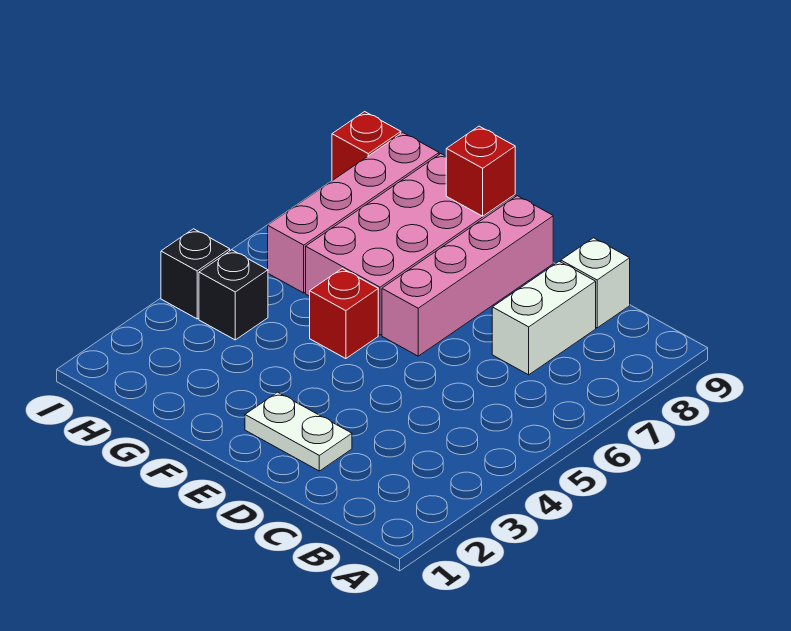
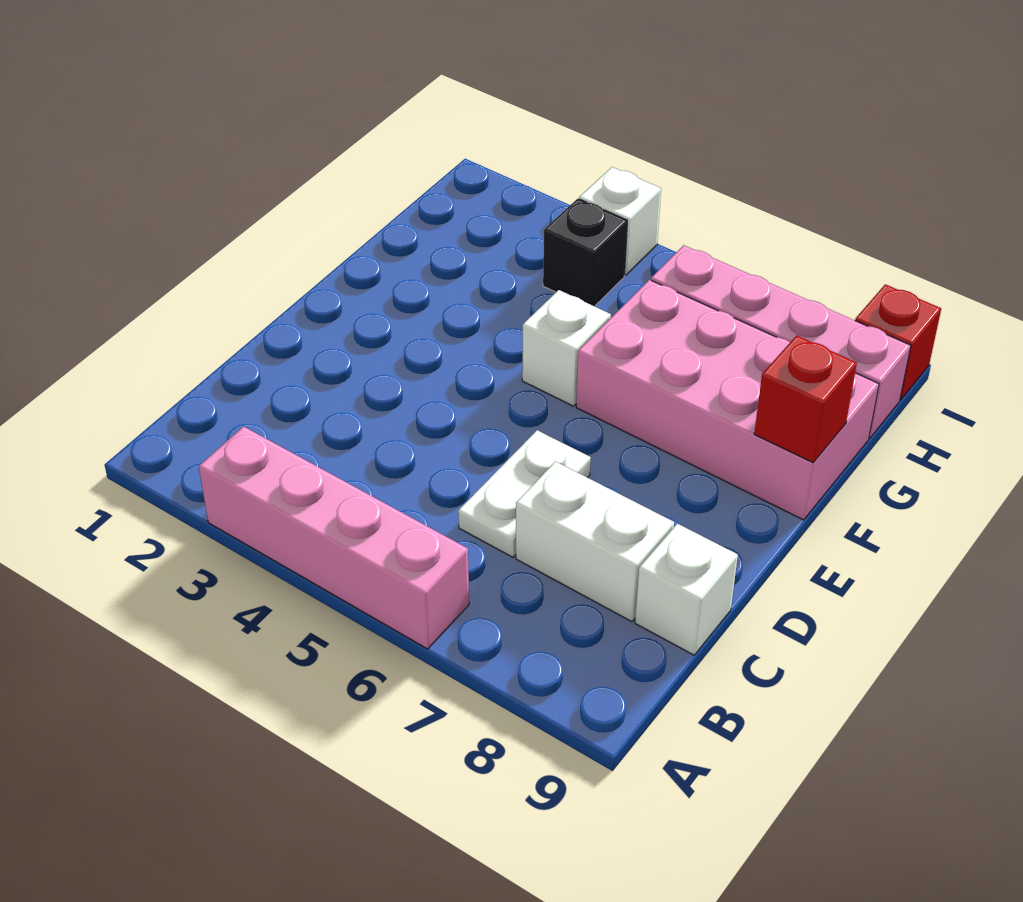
white plate D2:E2 level 1 -> white plate C6:D6 level 1
pink brick E6:E9 level 1 -> pink brick A3:A6 level 1
red brick F5 level 1 -> white brick F5 level 1
black brick I4 level 1 -> white brick I4 level 1

